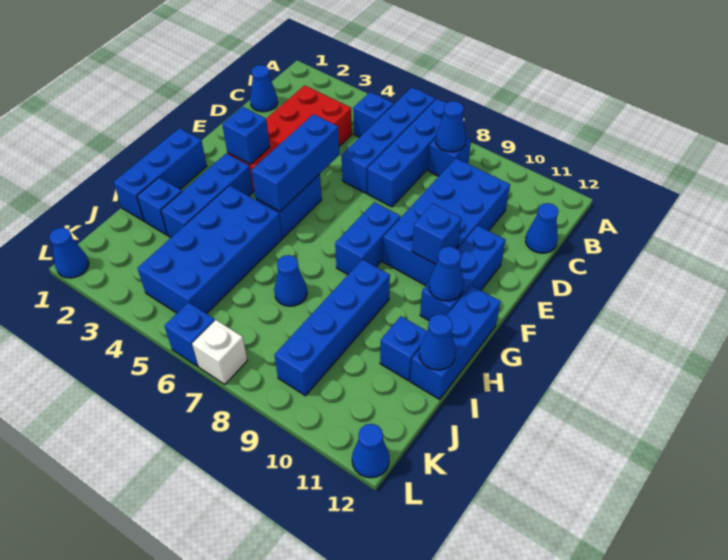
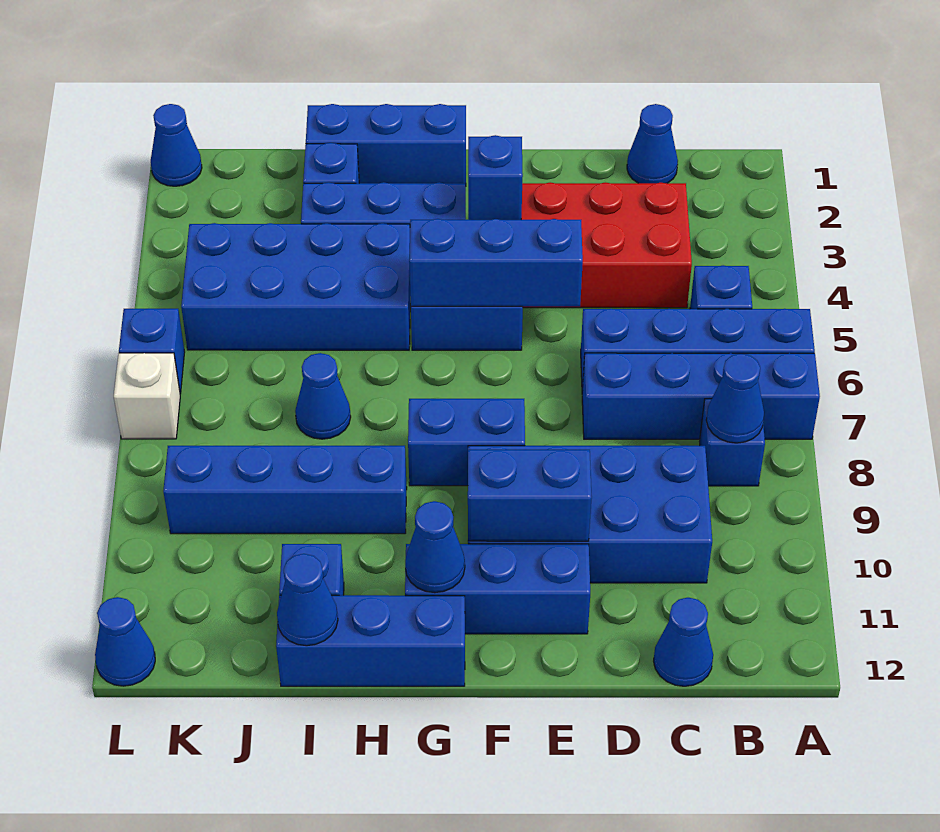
blue brick F10 level 2 -> blue brick E10:F10 level 2

